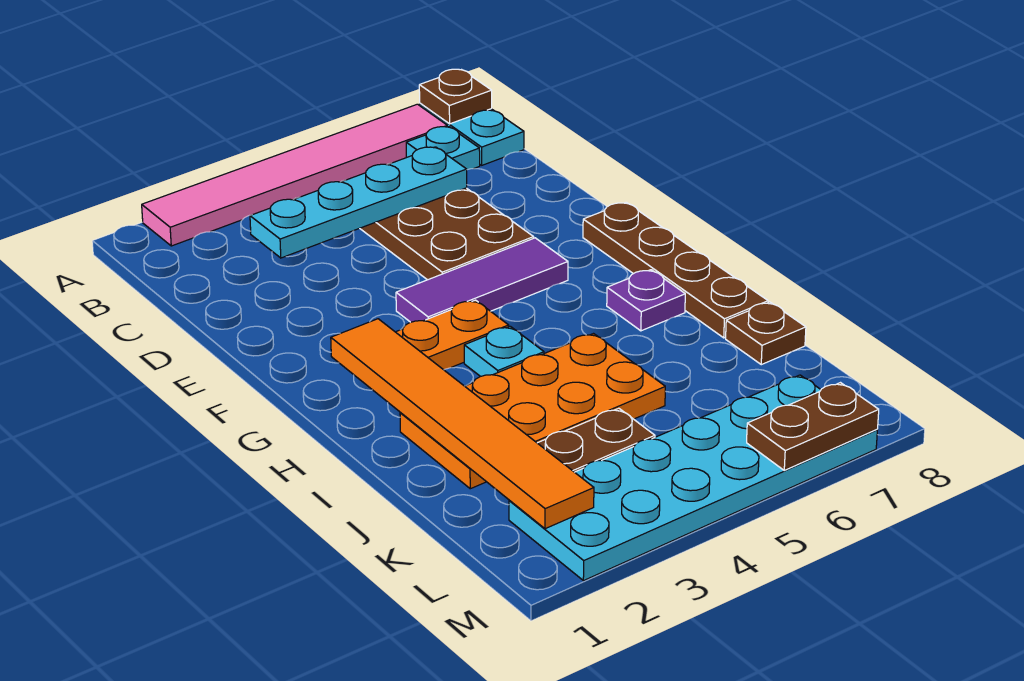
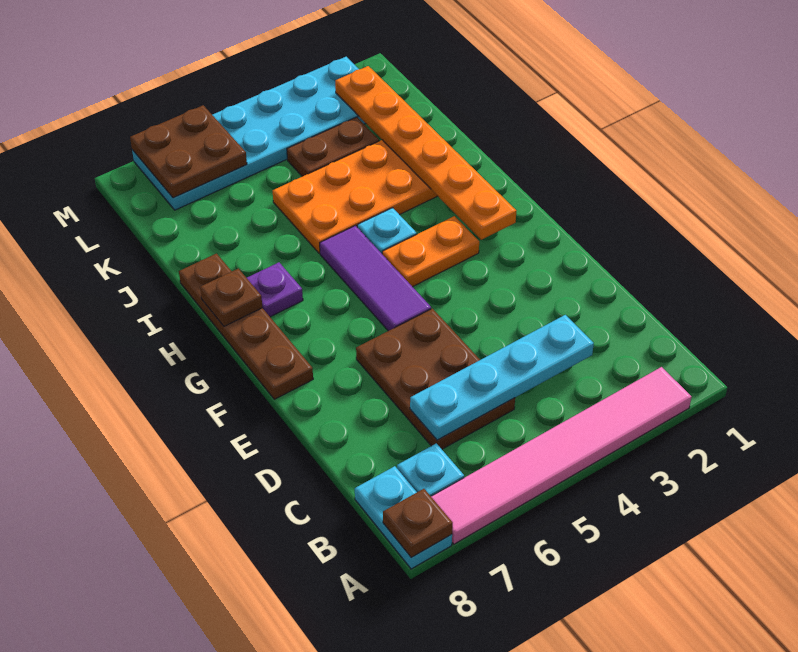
purple tile F4:F6 level 1 -> purple tile F5:H5 level 1
orange tile G2:L2 level 2 -> orange plate G2:L2 level 2
brown plate J8 level 1 -> brown plate H8 level 2
brown plate M6:M7 level 2 -> brown plate L6:M7 level 2

